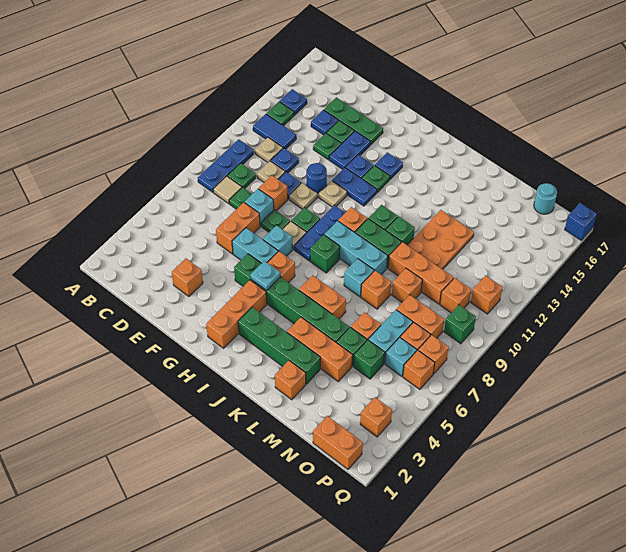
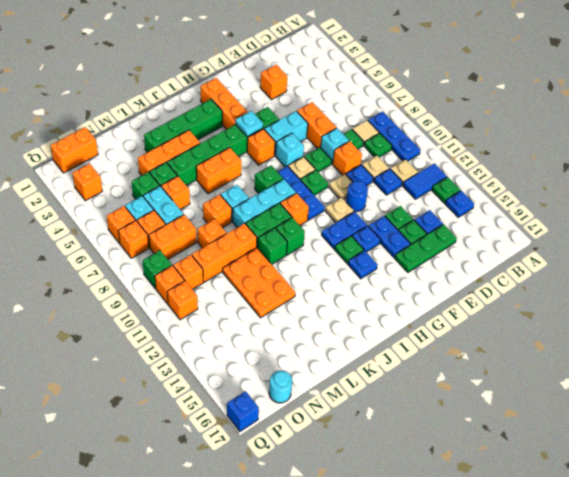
orange brick L2 level 1 -> orange brick P10 level 1

